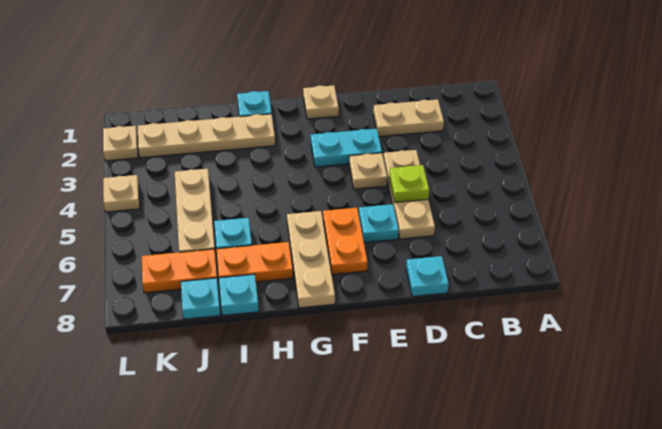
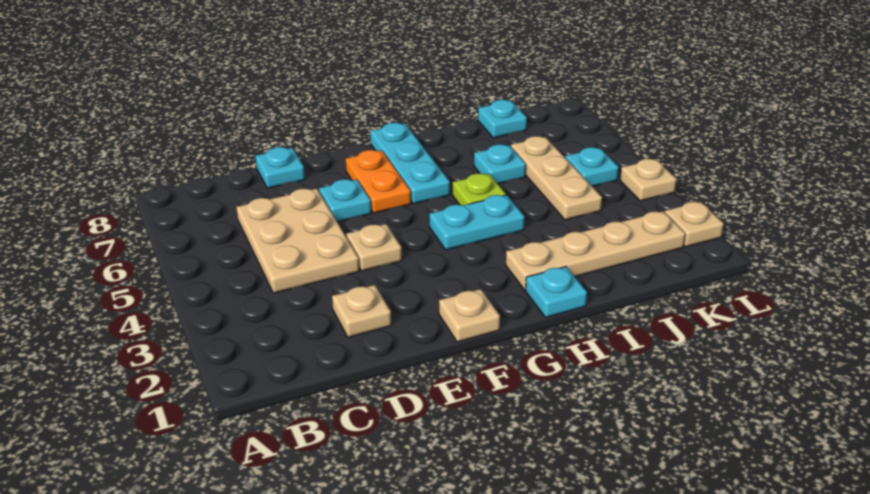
tan plate C2:D2 level 1 -> tan plate D2 level 1
tan plate D4:D6 level 1 -> tan plate C4:D6 level 1
lime plate D5 level 2 -> lime plate H5 level 1
cyan plate E3:F3 level 1 -> cyan plate G4:H4 level 1
tan plate G6:G8 level 1 -> cyan plate G6:G8 level 1
orange plate H7:I7 level 1 -> none
cyan plate I8 level 1 -> cyan plate K5 level 1
orange plate J7:K7 level 1 -> none

